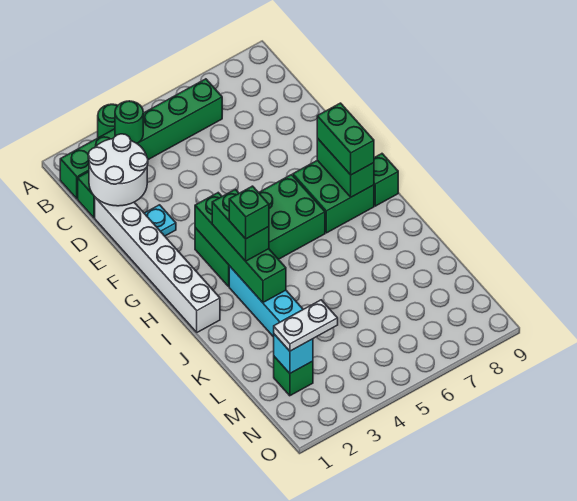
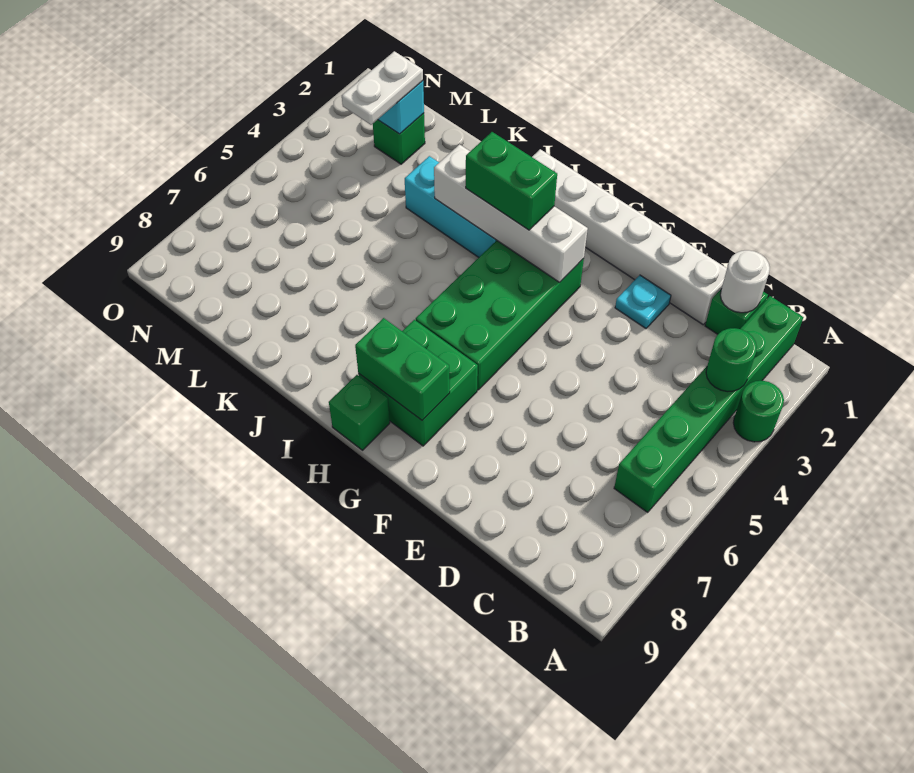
white round brick C1:D2 level 2 -> white round brick C1 level 2
green brick G3:J3 level 2 -> white brick G3:J3 level 2
green brick G8:H8 level 3 -> none
green brick I3 level 4 -> none

